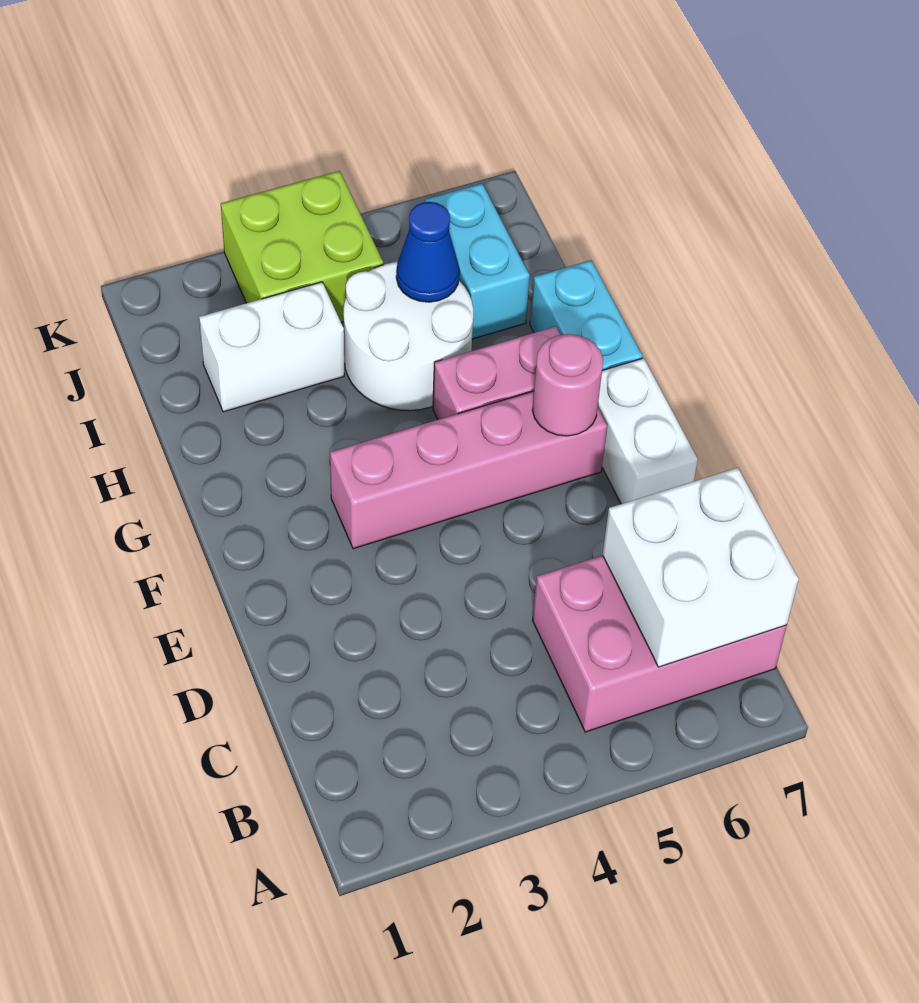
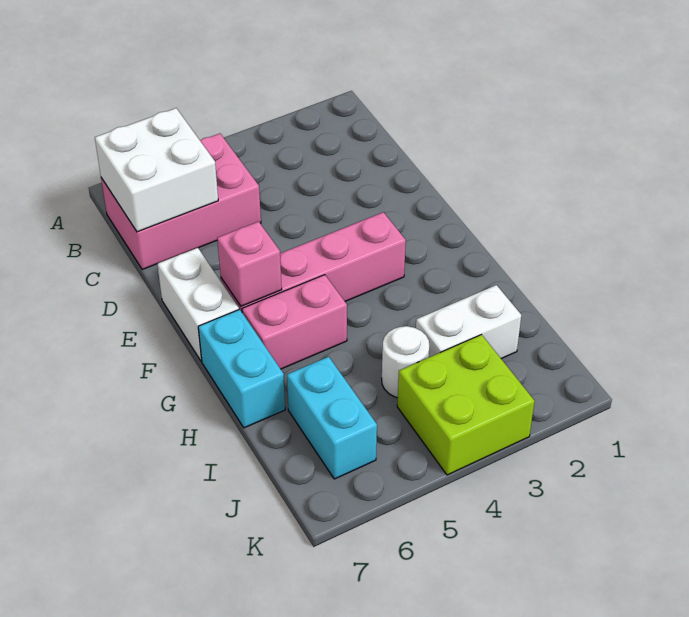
pink round brick F6 level 2 -> pink brick F6 level 2
white round brick H4:I5 level 1 -> white round brick I4 level 1
blue cone I5 level 2 -> none

